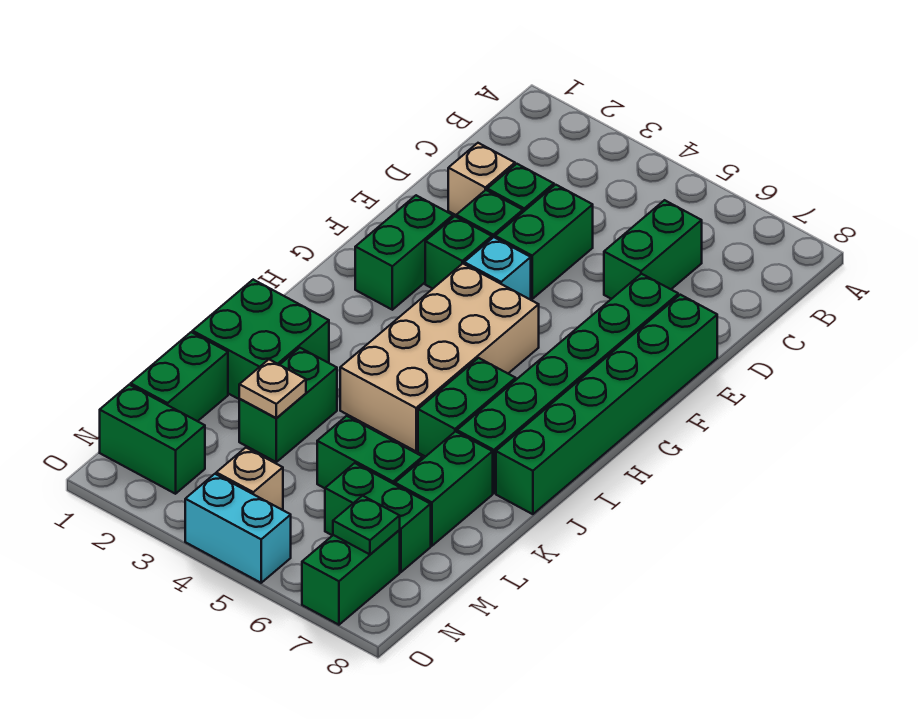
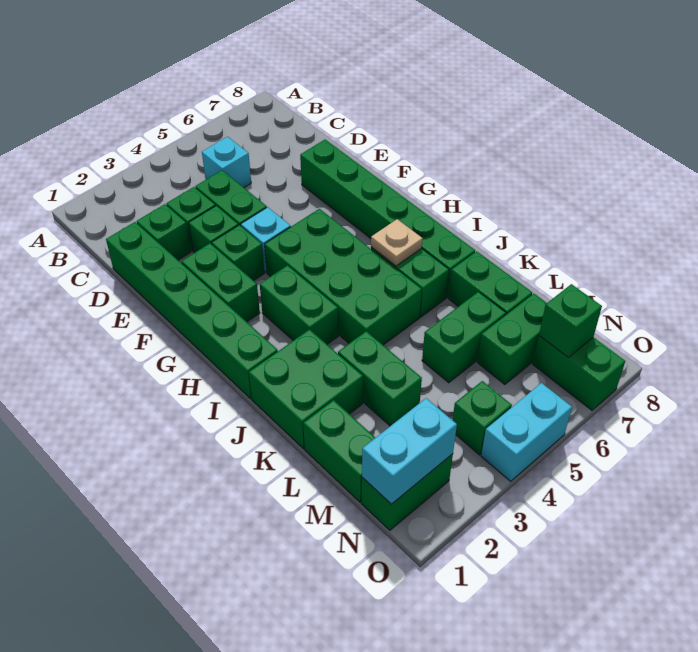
none -> cyan brick C5 level 1
green brick C6:D6 level 1 -> green brick H3:I3 level 1
tan brick D2 level 1 -> green brick D2 level 1
green brick E8:J8 level 1 -> green brick D1:I1 level 1
tan brick G4:J5 level 1 -> green brick G4:J5 level 1
tan plate L3 level 2 -> tan plate I6 level 2
none -> cyan brick N1:N2 level 2
tan brick N4 level 1 -> green brick N4 level 1
green plate N7 level 2 -> green brick N7 level 2

